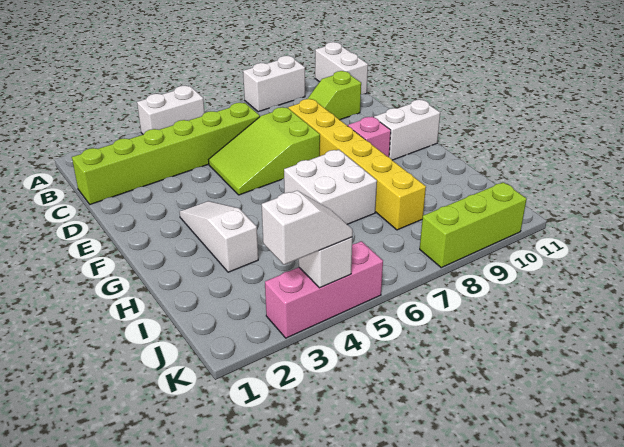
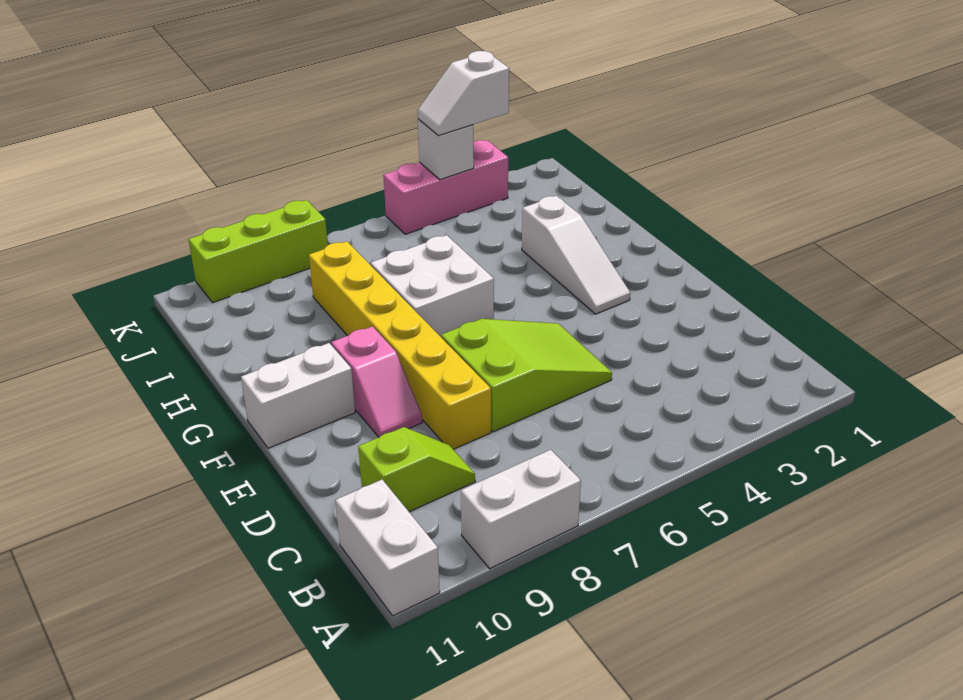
white brick A4:A5 level 1 -> none
lime brick C1:C6 level 1 -> none

